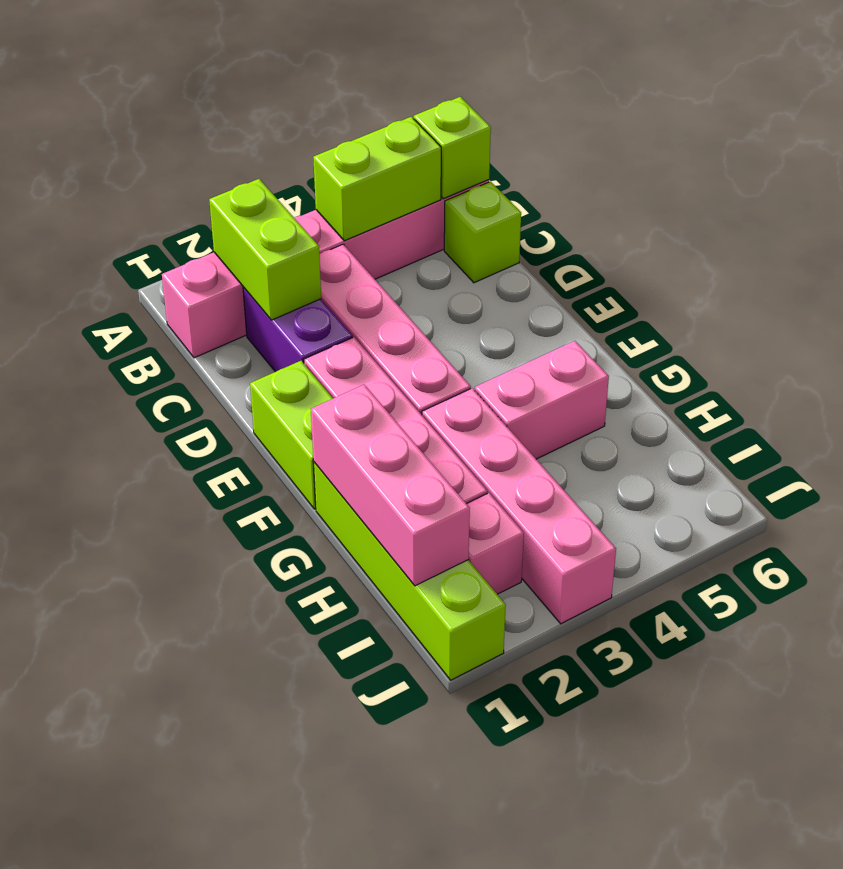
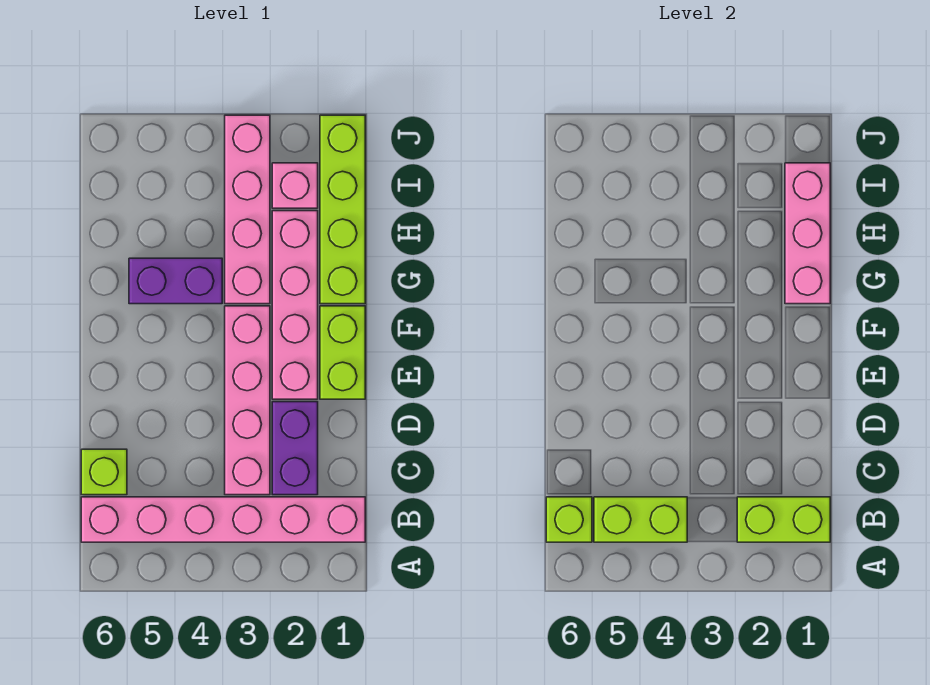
lime brick B2:C2 level 2 -> lime brick B1:B2 level 2
pink brick G4:G5 level 1 -> purple brick G4:G5 level 1

